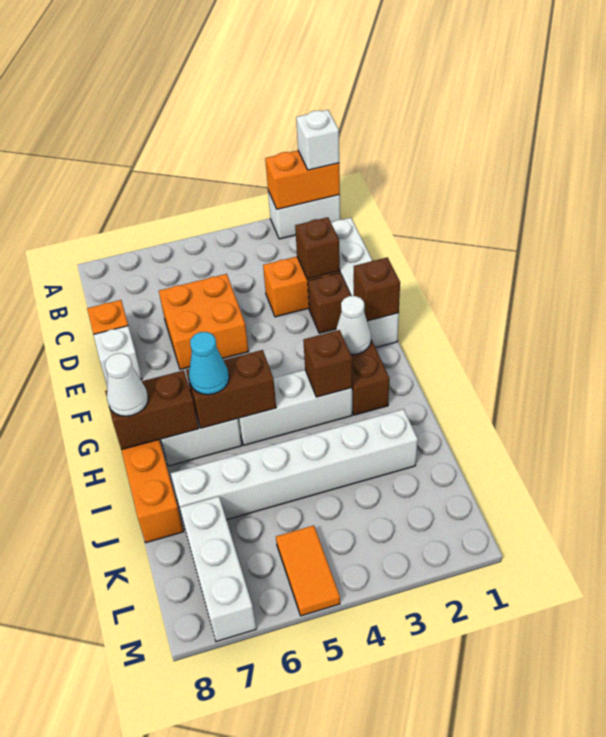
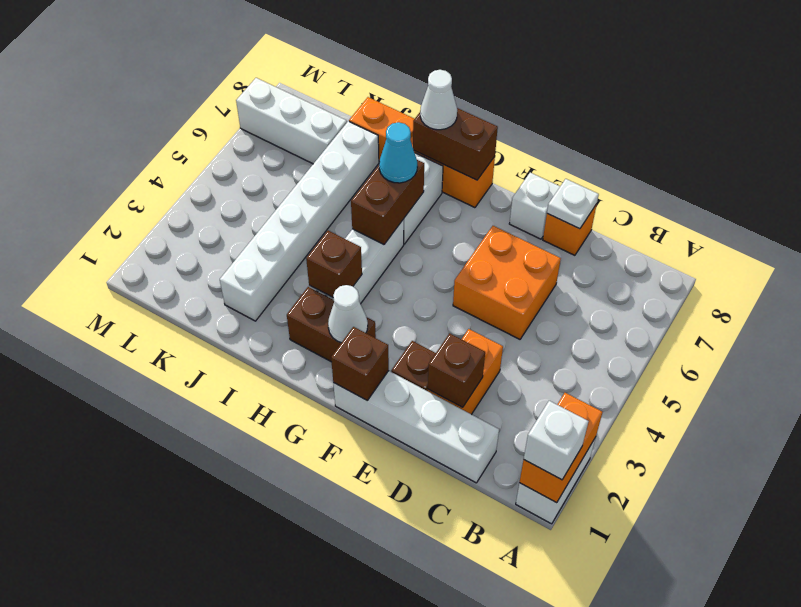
none -> white plate D8 level 2
brown brick H7:H8 level 2 -> brown brick G8:H8 level 2
orange tile L5:M5 level 1 -> none

